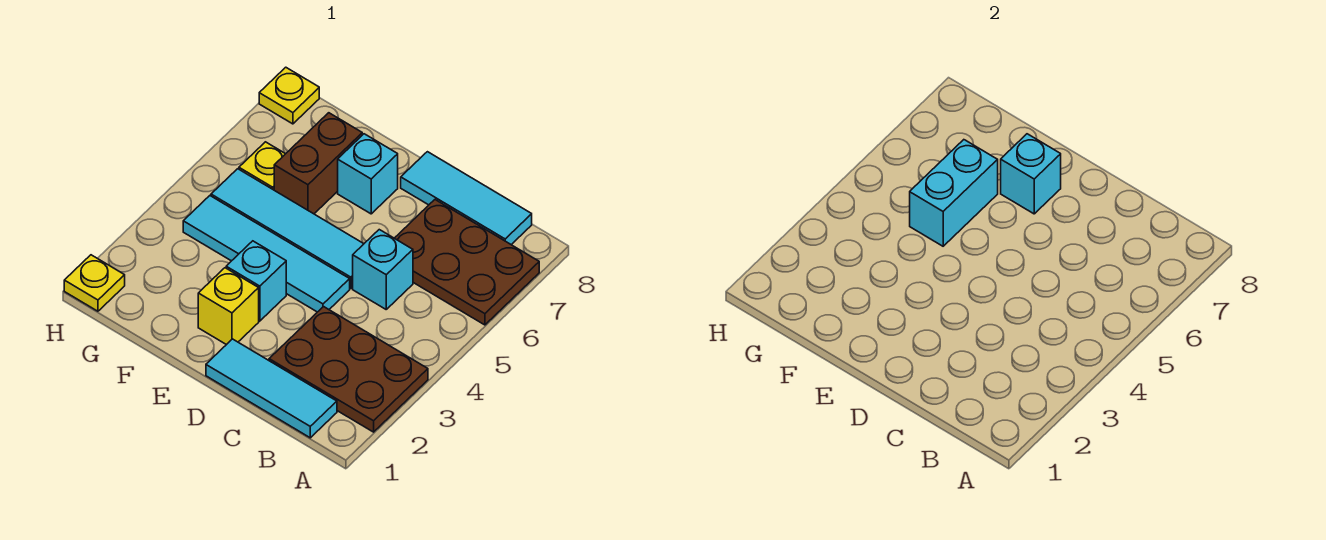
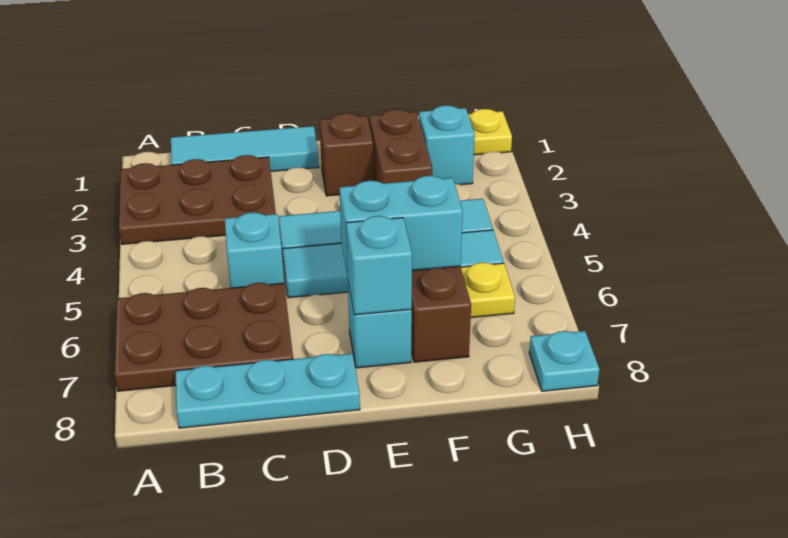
cyan tile B8:D8 level 1 -> cyan plate B8:D8 level 1
yellow brick E2 level 1 -> brown brick E2 level 1
cyan brick E3 level 1 -> cyan brick G2 level 1
none -> brown brick F2:F3 level 1
cyan brick F5:F6 level 2 -> cyan brick E6:F6 level 2
yellow plate H8 level 1 -> cyan plate H8 level 1

